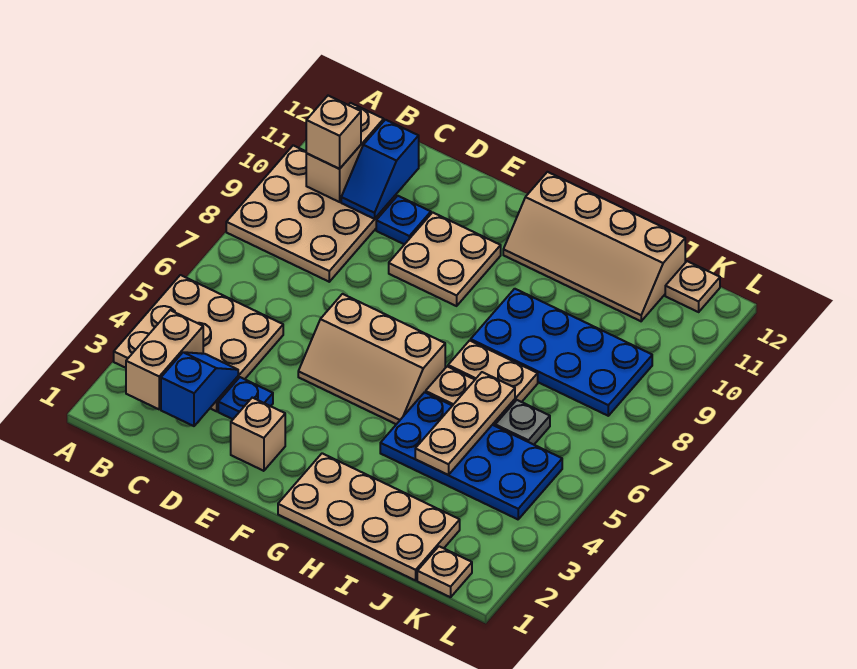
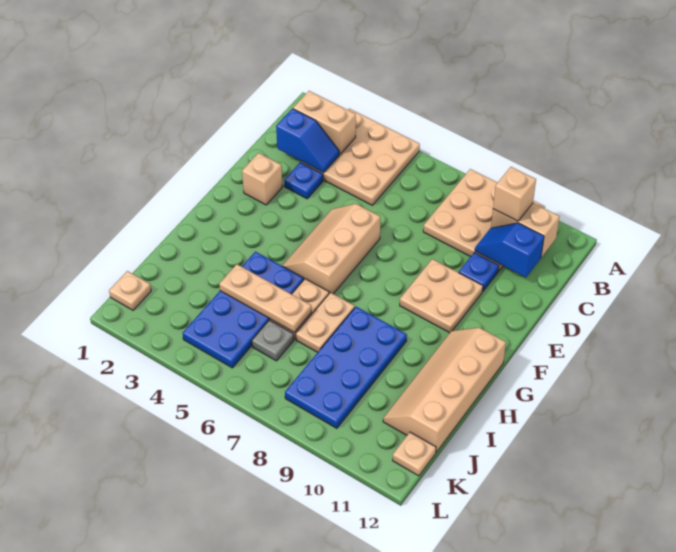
tan plate G1:J2 level 1 -> none

